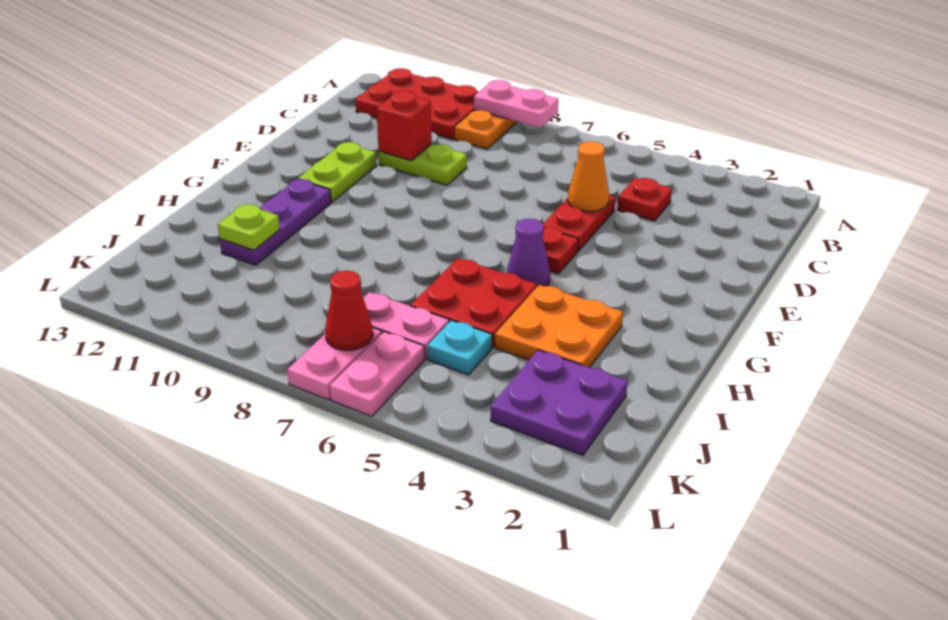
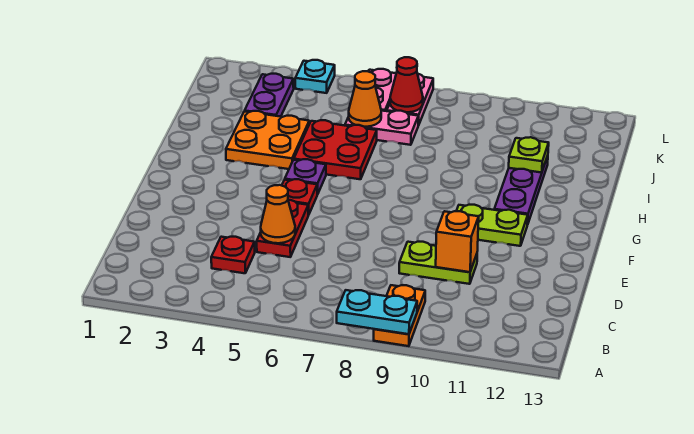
pink plate A8:A9 level 2 -> cyan plate A8:A9 level 2
red plate A10:B12 level 1 -> none
red brick D10 level 2 -> orange brick D10 level 2
lime plate E11:F11 level 1 -> lime plate F10:F11 level 1
purple cone G5 level 1 -> purple plate G5 level 1
purple plate J2:K3 level 1 -> purple plate J3:K3 level 1
cyan plate J5 level 1 -> cyan plate L4 level 1
none -> orange cone J6 level 2

